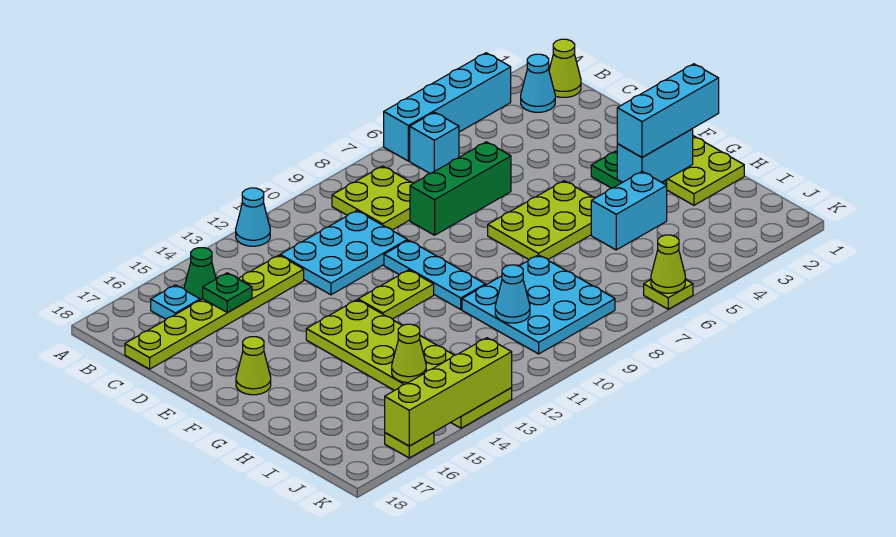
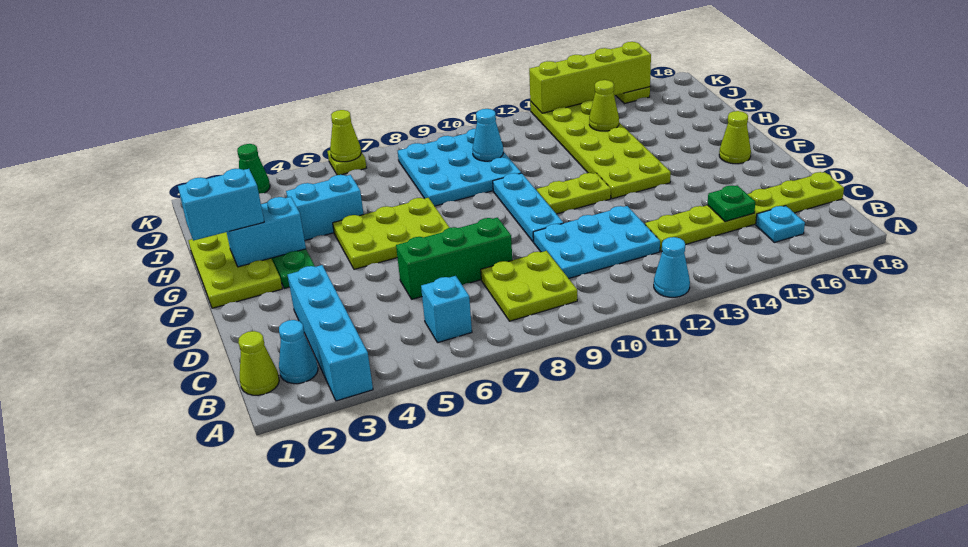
cyan brick A3:A6 level 1 -> cyan brick A3:D3 level 1
green cone B15 level 1 -> green cone K3 level 1
cyan brick G1:G3 level 3 -> cyan brick G1:G2 level 3

